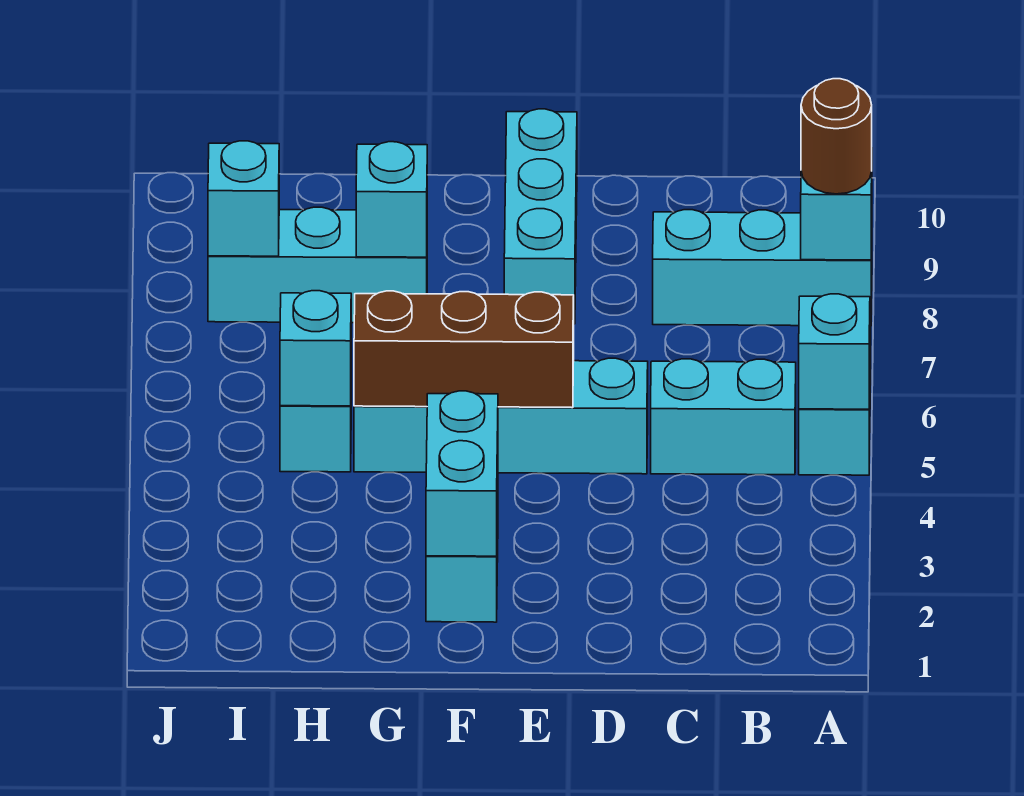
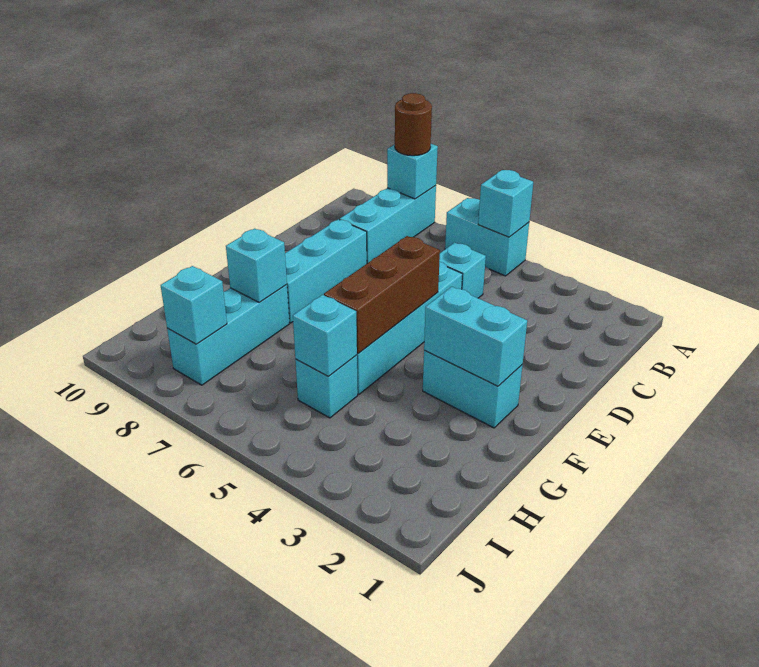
cyan brick B5:C5 level 1 -> cyan brick C5 level 1
cyan brick E8:E10 level 1 -> cyan brick D8:F8 level 1

